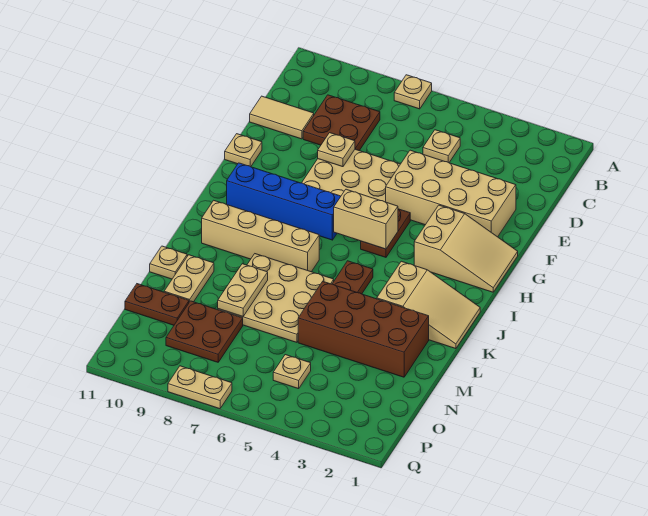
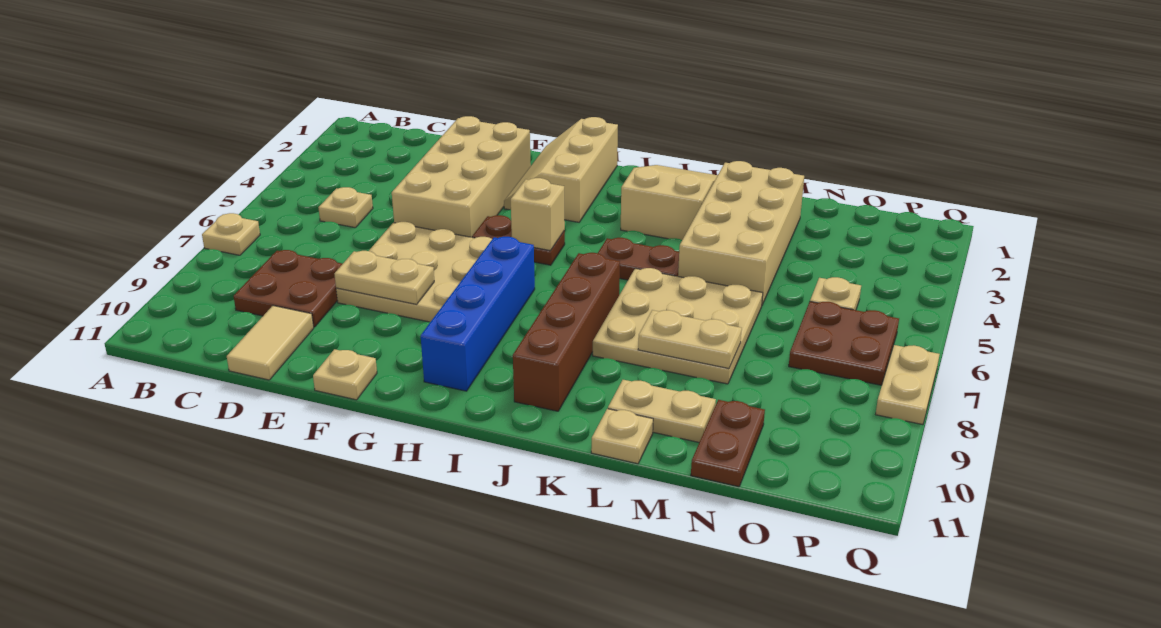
tan plate E8 level 2 -> tan plate E8:F8 level 2
tan slope G1:H3 level 1 top 3 -> tan slope G1:H3 level 1 top H
tan brick H5:H6 level 2 -> tan brick H5 level 2
tan brick J7:J10 level 1 -> brown brick J7:J10 level 1
brown brick L2:M5 level 1 -> tan brick L2:M5 level 1
brown plate N8:O9 level 1 -> brown plate O6:P7 level 1

